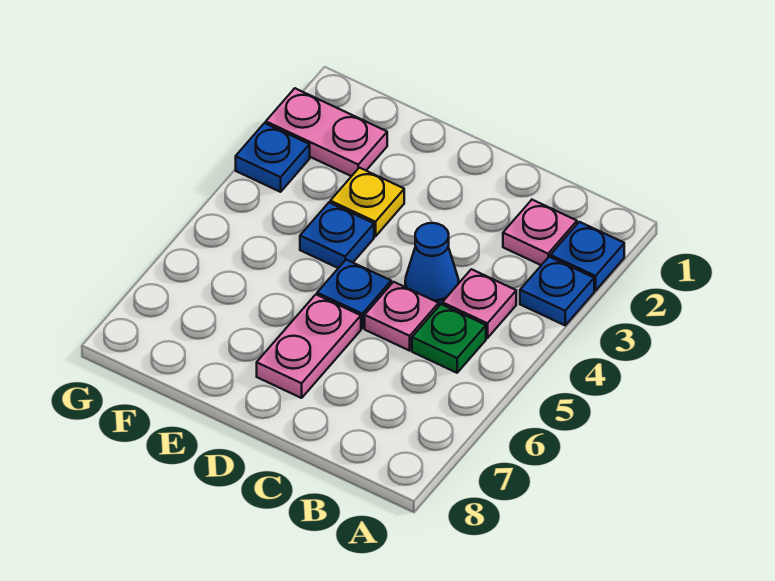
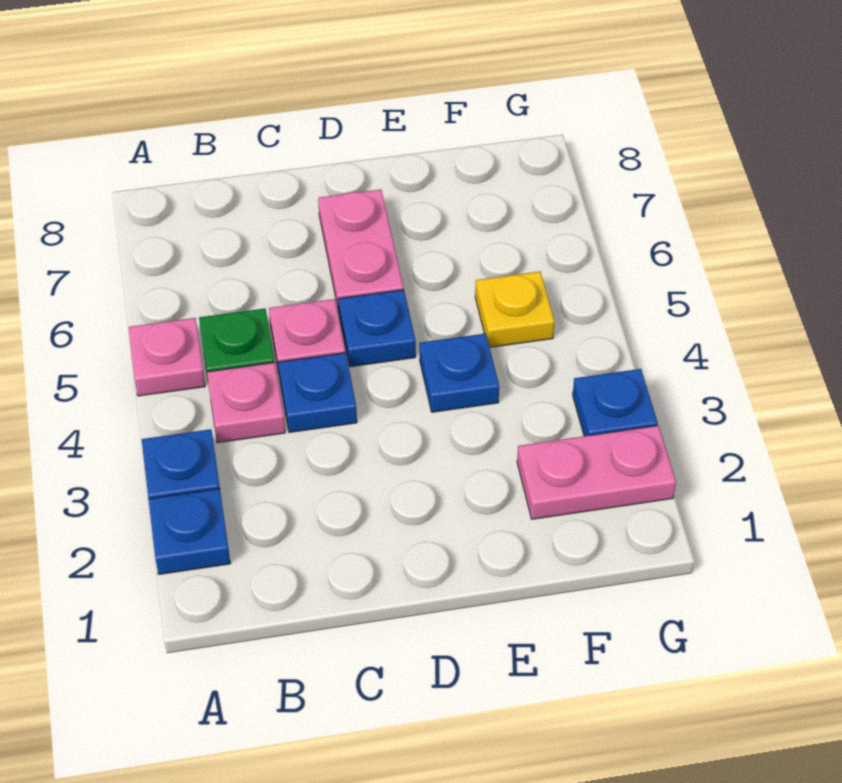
pink plate B2 level 1 -> pink plate A5 level 1
blue cone C4 level 1 -> blue plate C4 level 1
yellow plate E3 level 1 -> yellow plate F5 level 1

